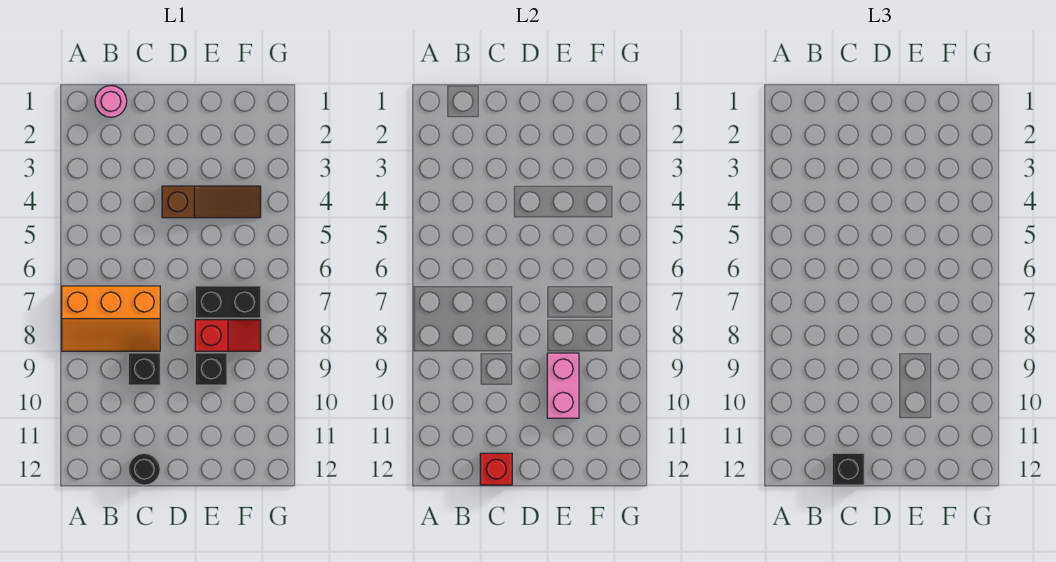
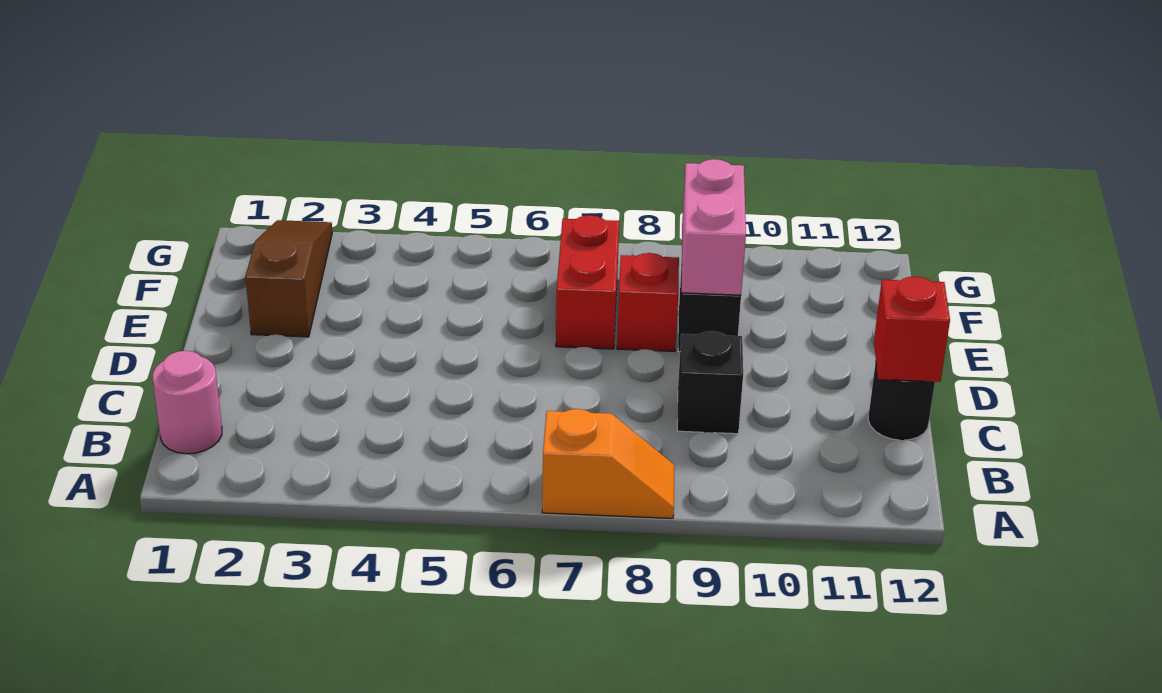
orange slope A7:C8 level 1 top 7 -> orange slope A7:A8 level 1 top 7
black brick C12 level 3 -> none
brown slope D4:F4 level 1 top D -> brown slope E2:G2 level 1 top E
black brick E7:F7 level 1 -> red brick E7:F7 level 1
pink brick E9:E10 level 2 -> pink brick E9:F9 level 2

